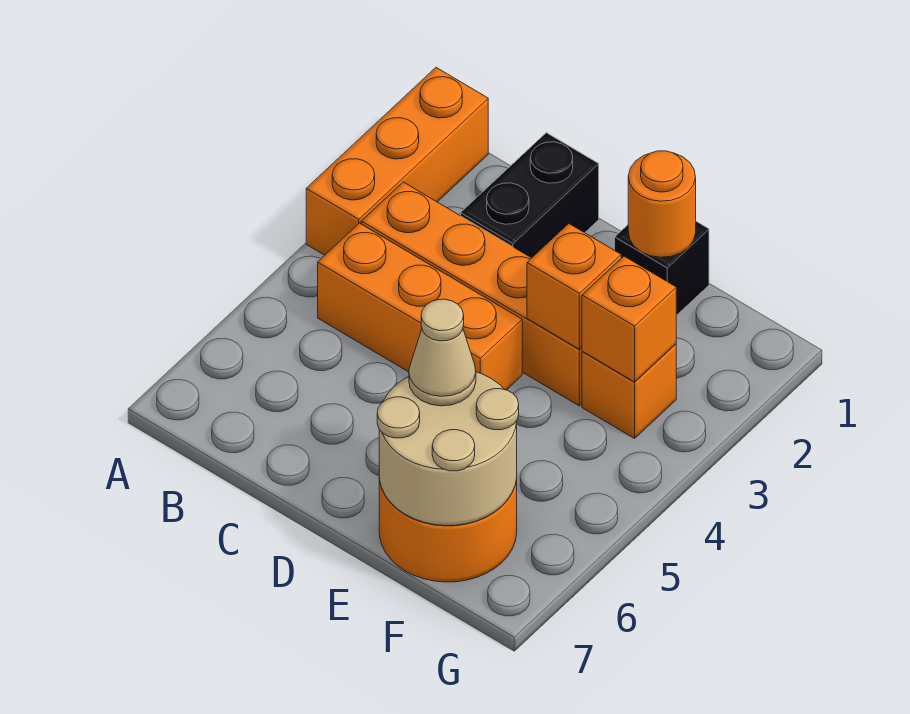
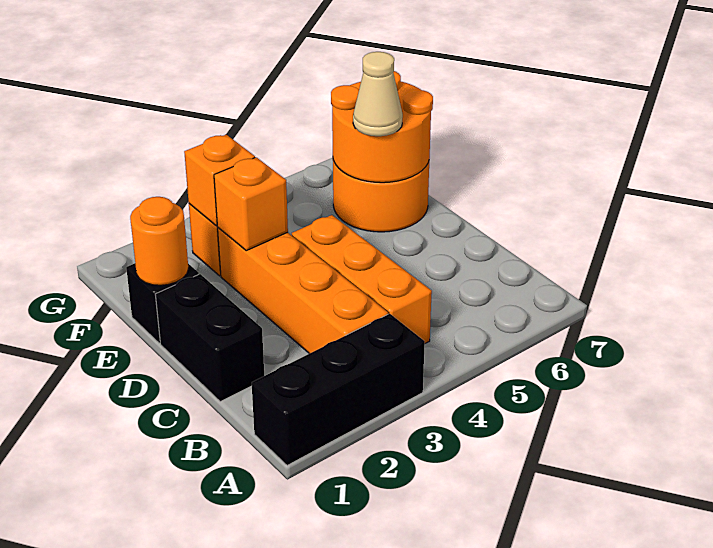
orange brick A1:A3 level 1 -> black brick A1:A3 level 1
black brick C1:C2 level 1 -> black brick C1:D1 level 1
tan round brick E6:F7 level 2 -> orange round brick E6:F7 level 2

